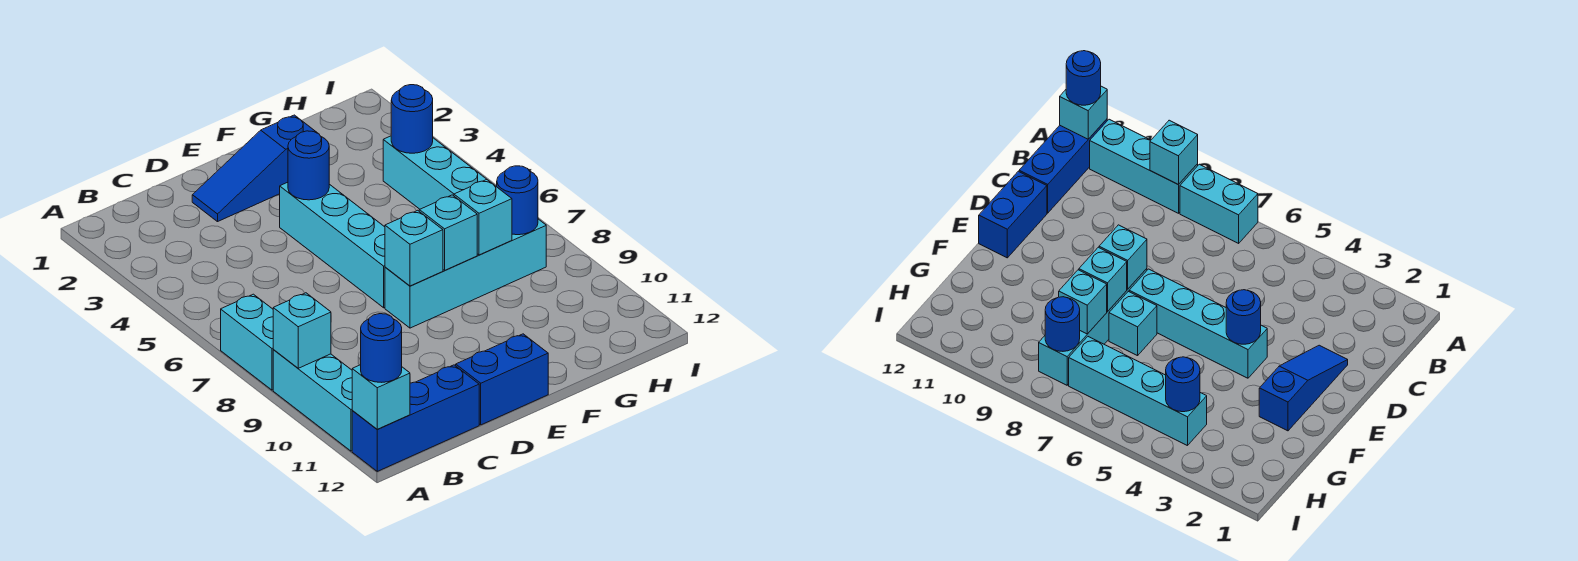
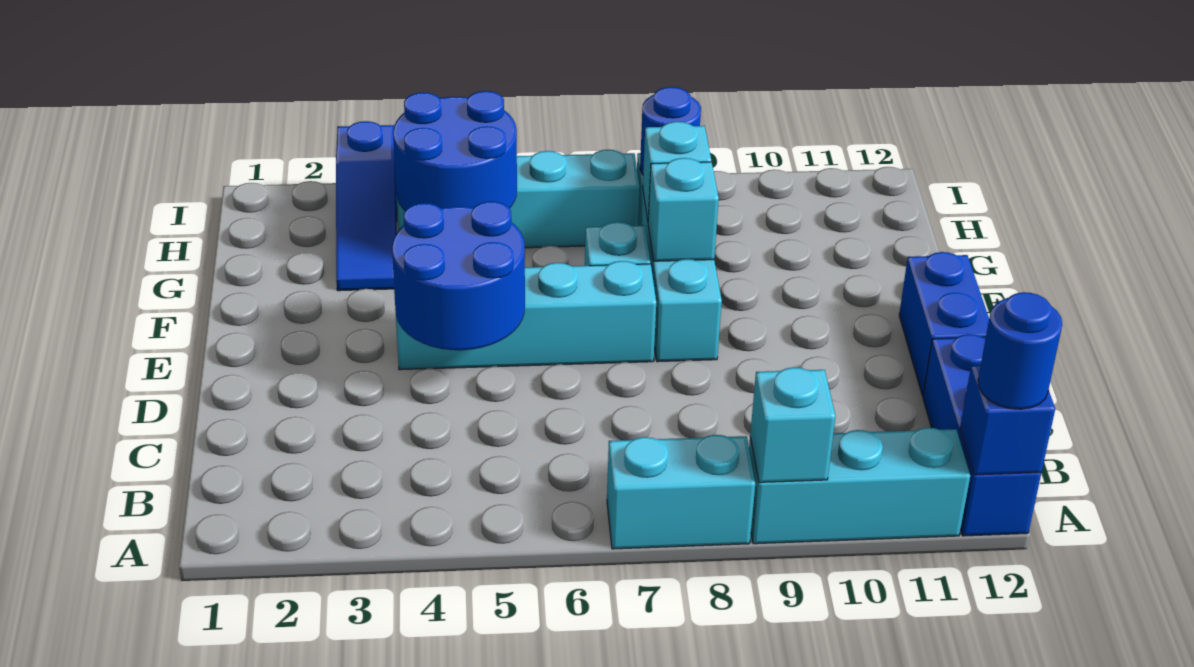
cyan brick A12 level 2 -> blue brick A12 level 2
blue slope D2:F2 level 1 top F -> blue slope G3:I3 level 1 top I
blue round brick E4 level 2 -> blue round brick D4:E5 level 2
cyan brick E8 level 2 -> none
blue round brick H4 level 2 -> blue round brick G4:H5 level 2

